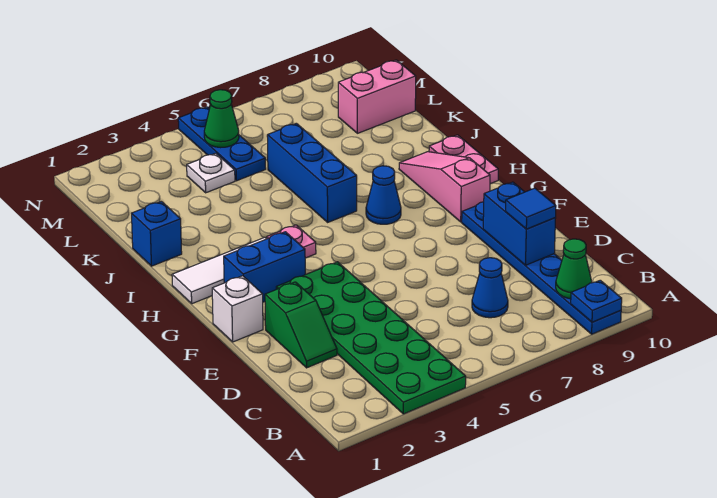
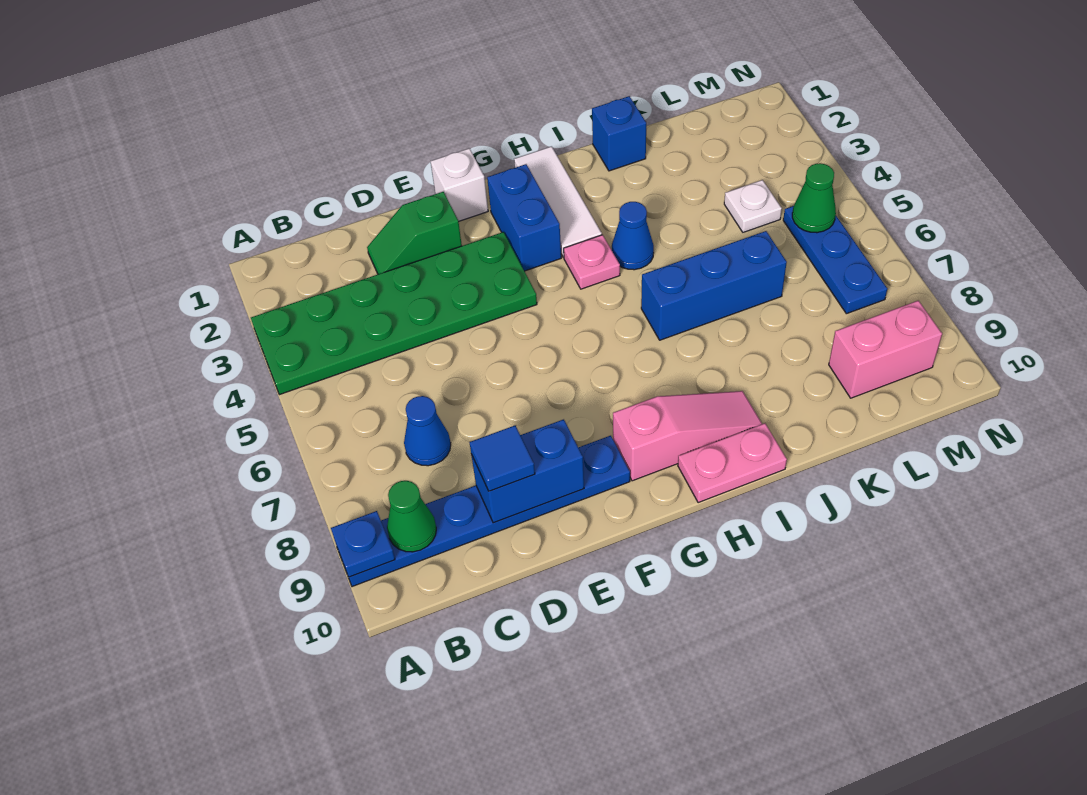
blue cone H7 level 1 -> blue cone I4 level 1
blue plate L5:N5 level 1 -> blue plate M5:M7 level 1
pink brick L9:L10 level 1 -> pink brick L9:M9 level 1

